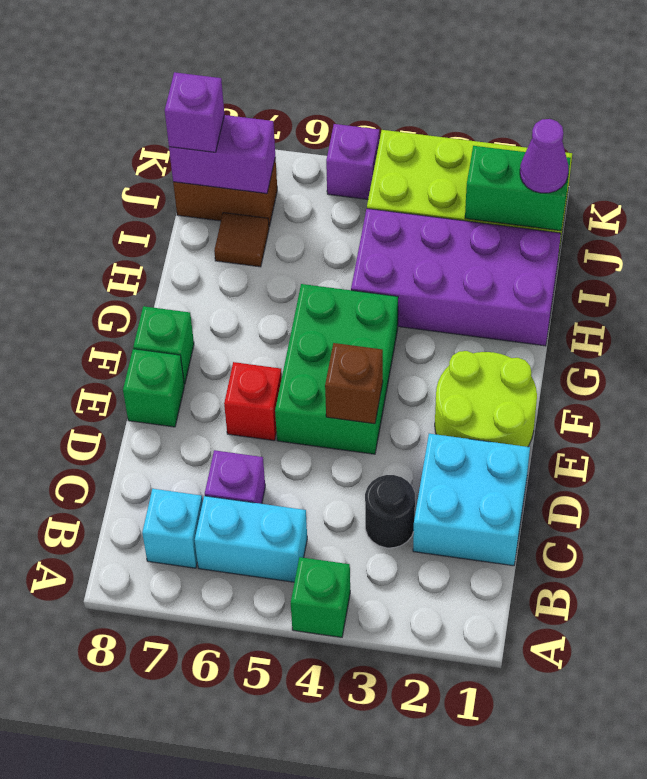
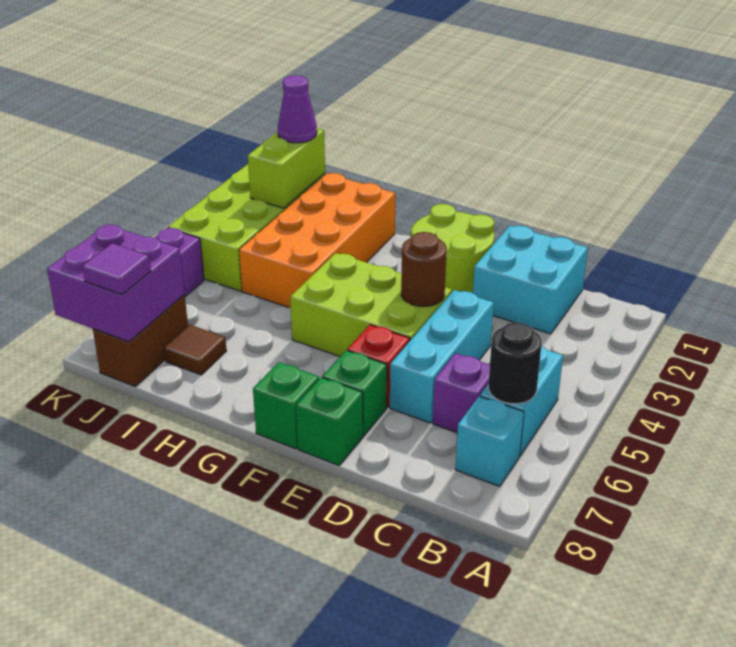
green brick A4 level 1 -> green brick E7 level 1
black round brick C3 level 1 -> black round brick B6 level 2
none -> cyan brick D4:D6 level 1
green brick E4:G5 level 1 -> lime brick E4:G5 level 1
brown brick E4 level 2 -> brown round brick E4 level 2
purple brick H1:I4 level 1 -> orange brick H1:I4 level 1
green brick J1:J2 level 2 -> lime brick J1:J2 level 2
purple brick J7:J8 level 2 -> purple brick J7:K8 level 2
purple brick J8 level 3 -> purple tile J8 level 3

